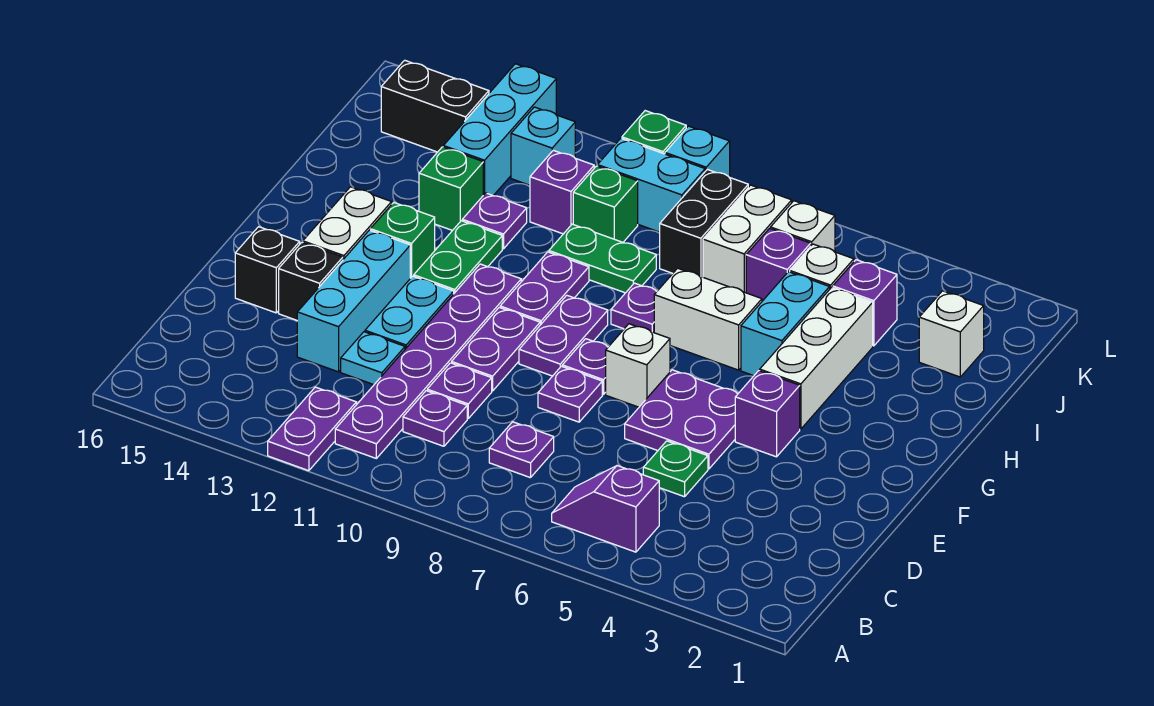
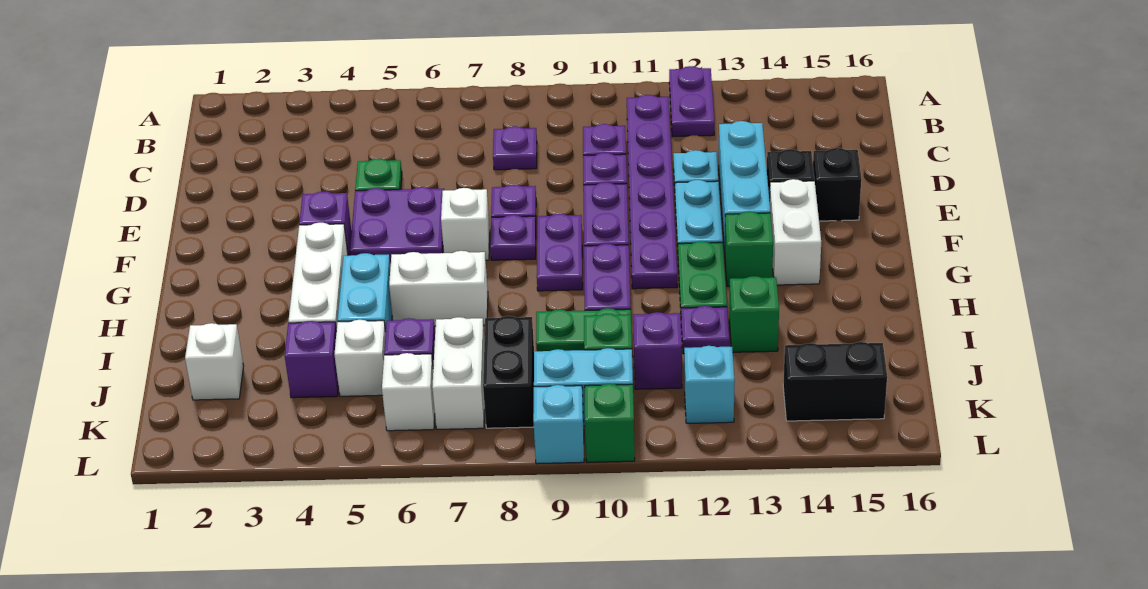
purple slope B5:B6 level 1 top 5 -> none
purple plate H8 level 1 -> none
cyan brick J13:L13 level 1 -> none

